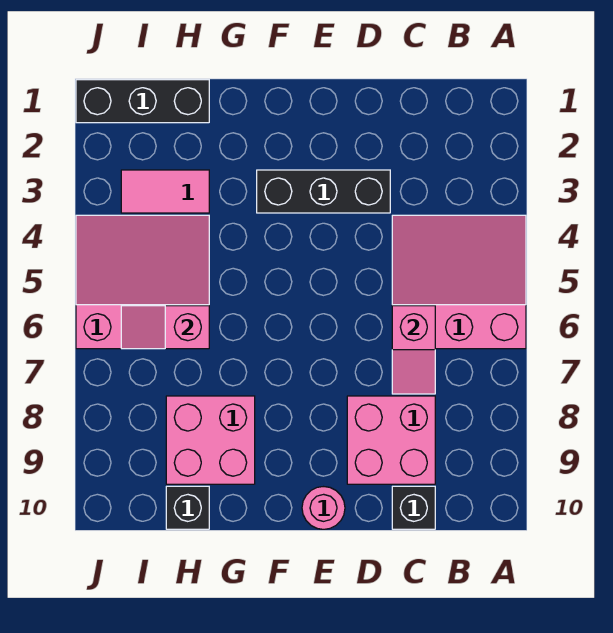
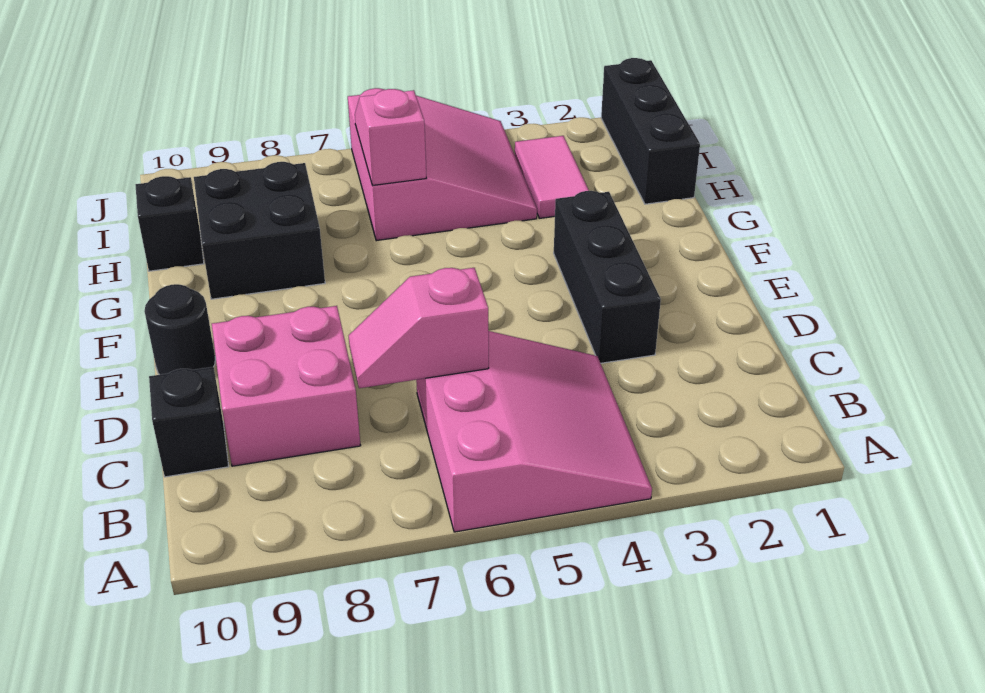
pink round brick E10 level 1 -> black round brick E10 level 1
pink brick G8:H9 level 1 -> black brick G8:H9 level 1

